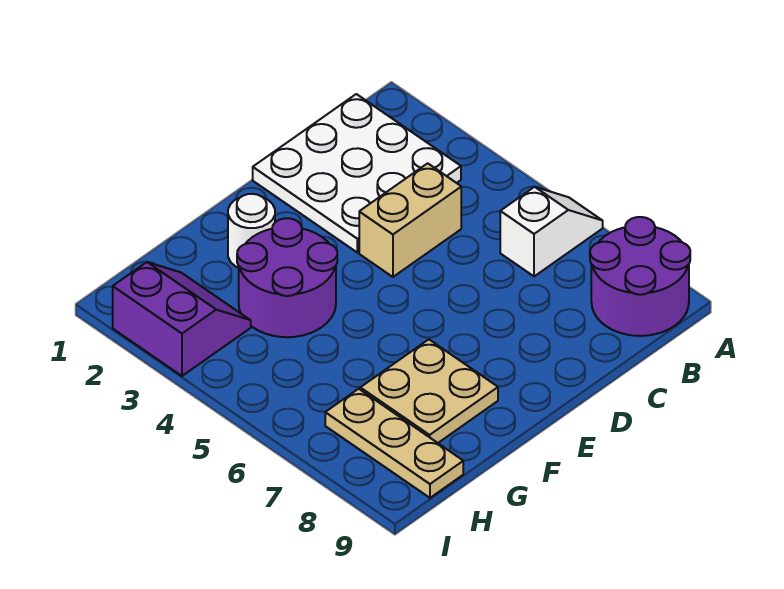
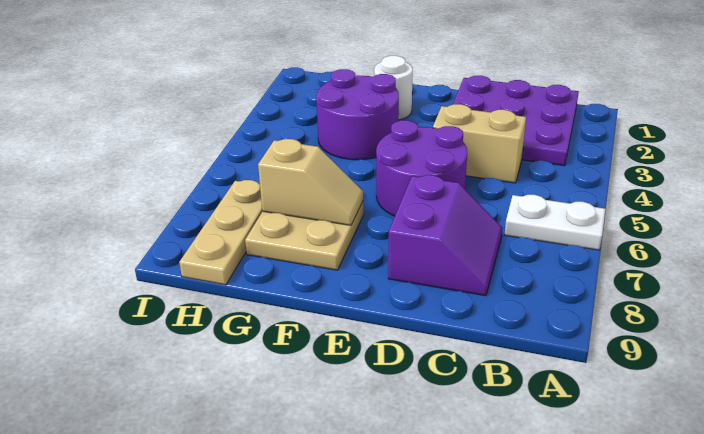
white slope A6:B6 level 1 top B -> white plate A6:B6 level 1
purple round brick A8:B9 level 1 -> purple round brick D5:E6 level 1
white plate B1:D3 level 1 -> purple plate B1:D3 level 1
none -> tan slope F7:G7 level 2 top G
purple slope H2:I3 level 1 top I -> purple slope C7:D8 level 1 top D

